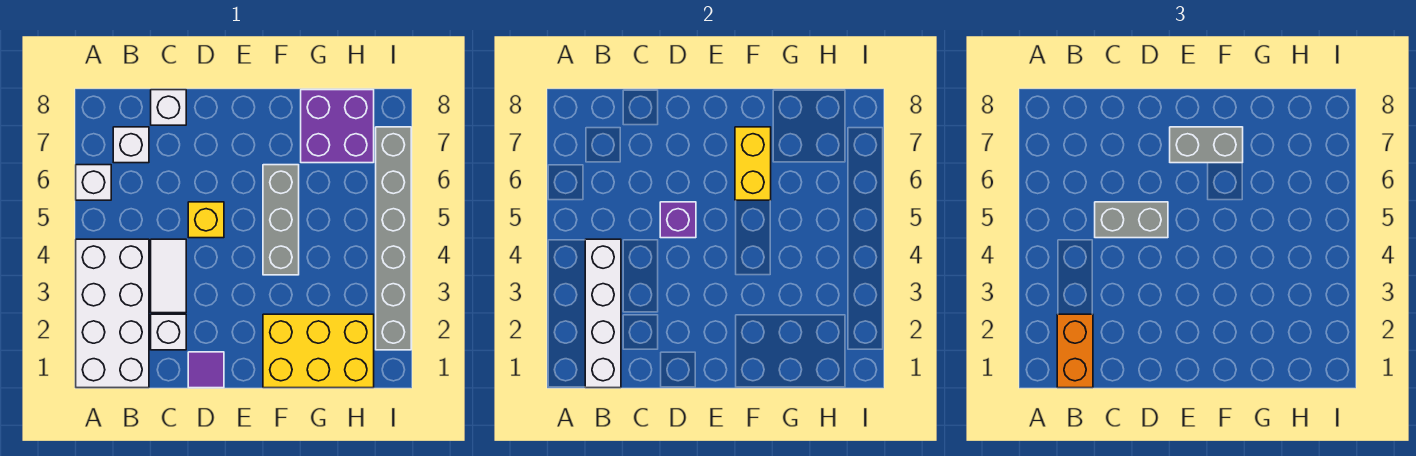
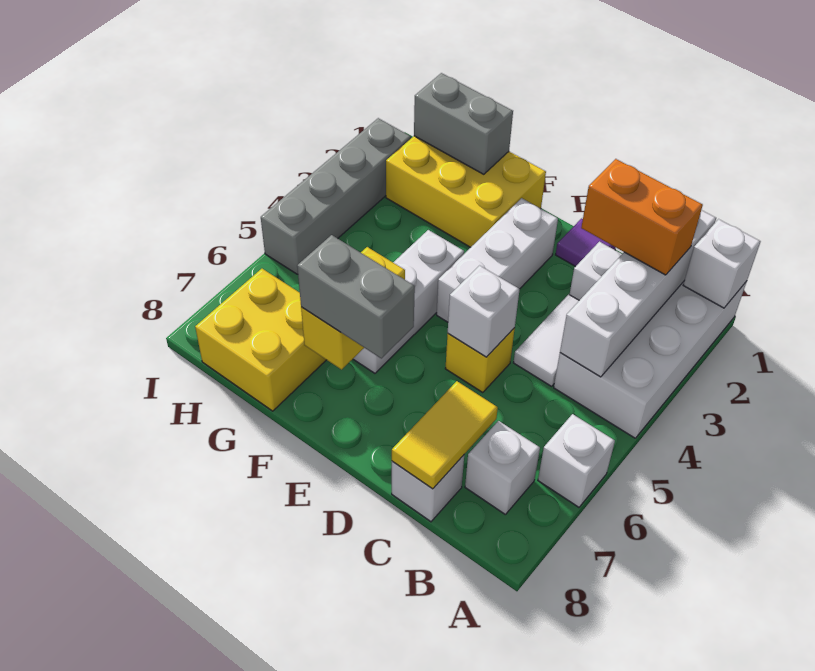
none -> white brick A1 level 2
orange brick B1:B2 level 3 -> orange brick B2:C2 level 3
grey brick C5:D5 level 3 -> grey brick G1:H1 level 2
none -> yellow tile C7:C8 level 2
purple brick D5 level 2 -> white brick D5 level 2
none -> white brick E2:E4 level 1
grey brick F4:F6 level 1 -> white brick F4:F6 level 1
purple brick G7:H8 level 1 -> yellow brick G7:H8 level 1
grey brick I2:I7 level 1 -> grey brick I2:I5 level 1

